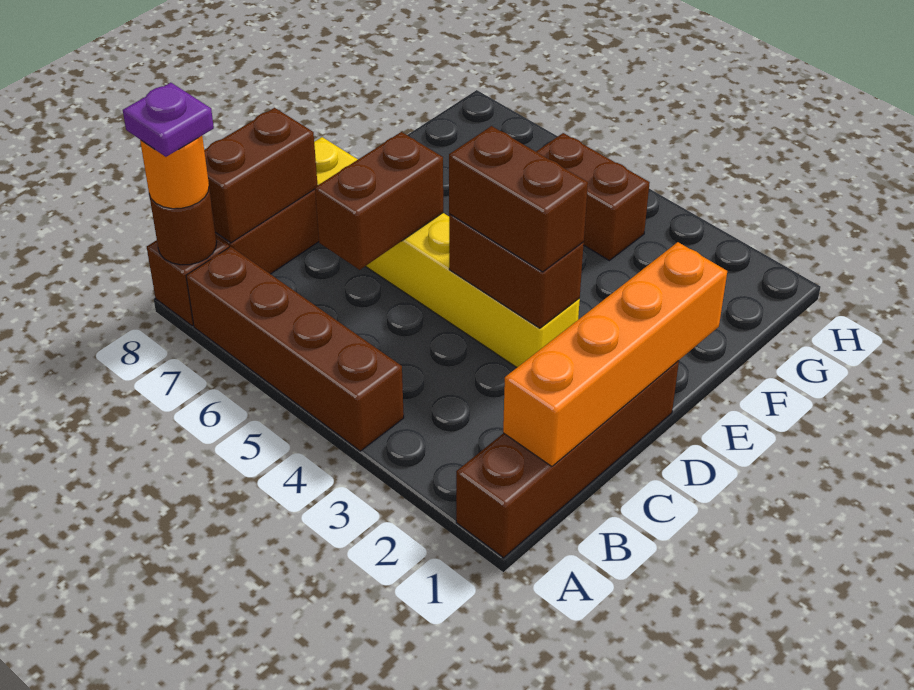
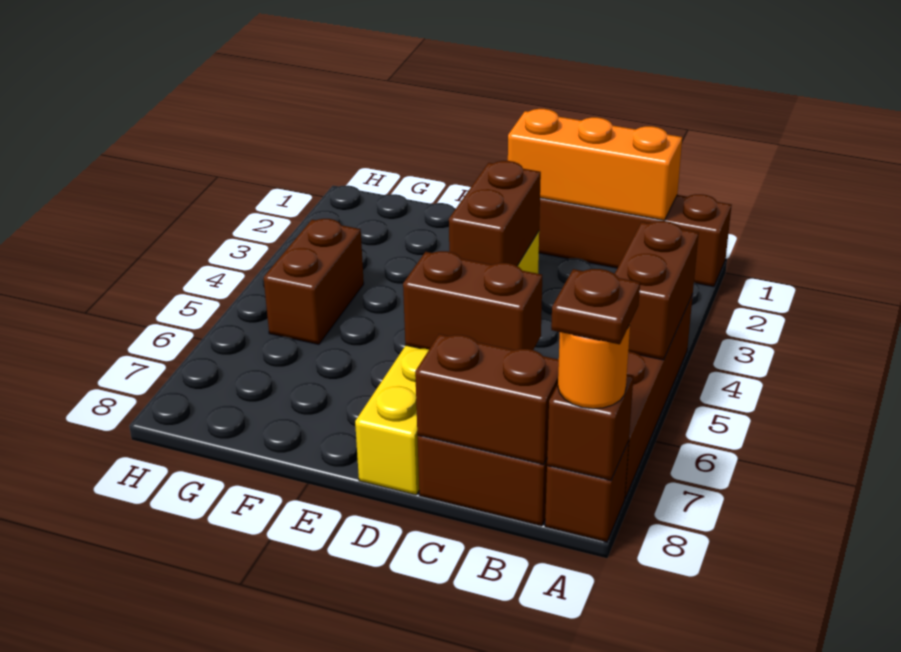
brown round brick A8 level 2 -> brown brick A8 level 2
purple plate A8 level 4 -> brown plate A8 level 4
orange brick B1:E1 level 2 -> orange brick B1:D1 level 2
brown brick D3:D4 level 3 -> brown brick A4:A5 level 2

